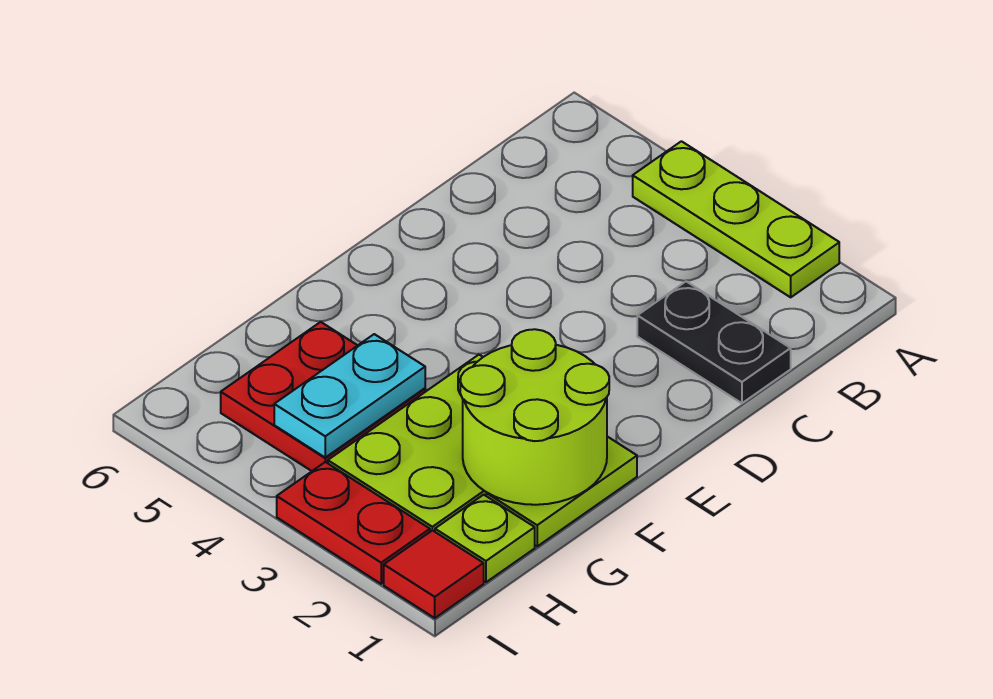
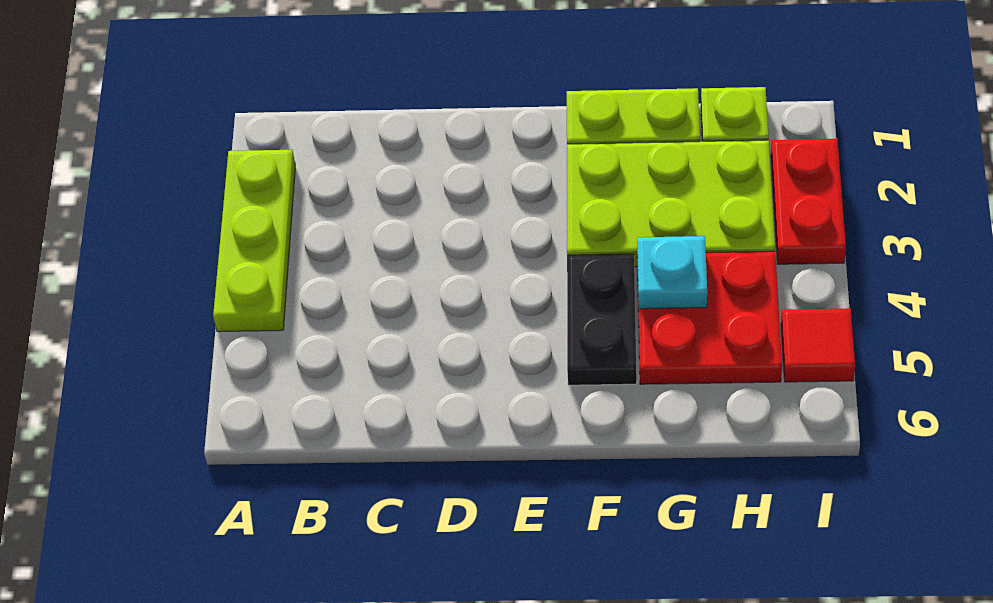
black plate C1:C2 level 1 -> black plate F4:F5 level 1
lime round brick F1:G2 level 2 -> none
cyan plate G4:H4 level 2 -> cyan plate G4 level 2
red tile I1 level 1 -> red tile I5 level 1

